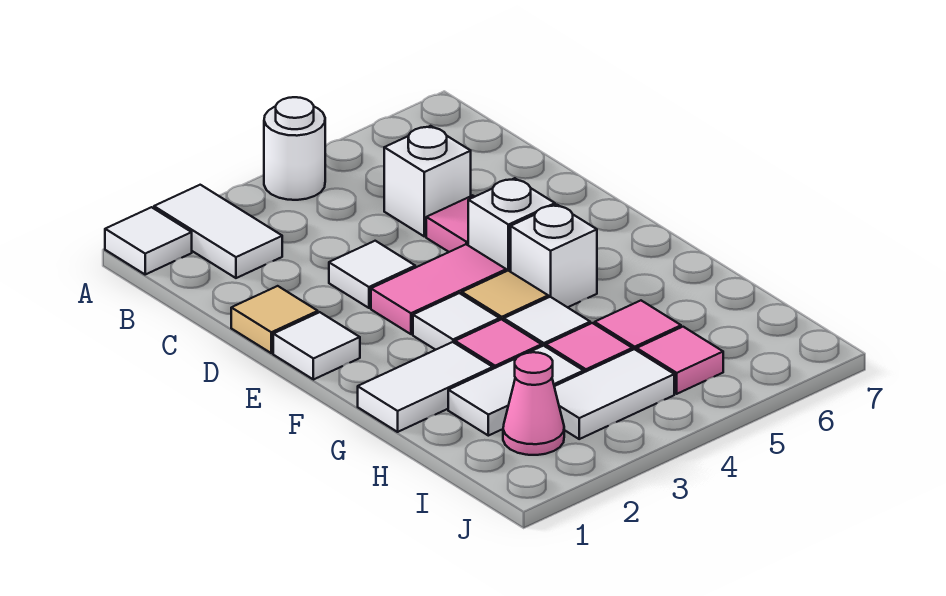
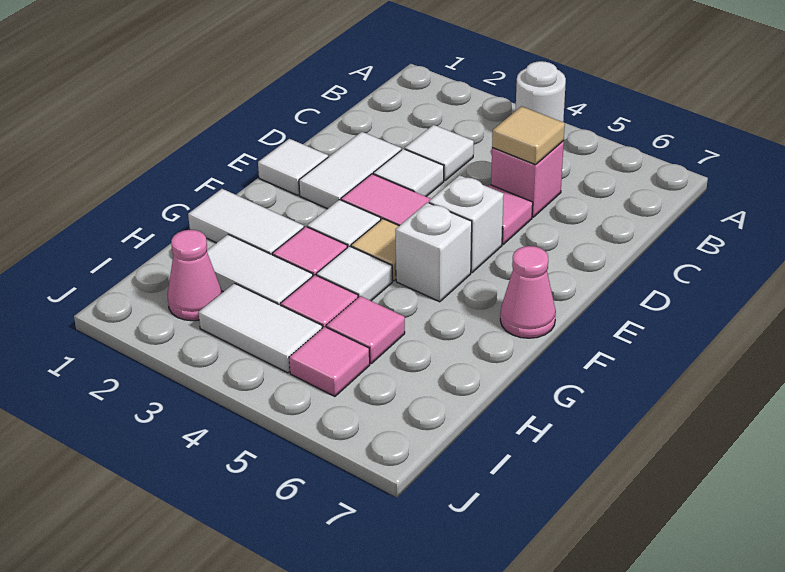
white tile A1 level 1 -> white tile C3 level 1
white tile A2:B2 level 1 -> white tile D2:E2 level 1
white brick C5 level 1 -> pink brick C5 level 1
tan tile D1 level 1 -> tan tile C5 level 2
none -> pink cone F7 level 1

